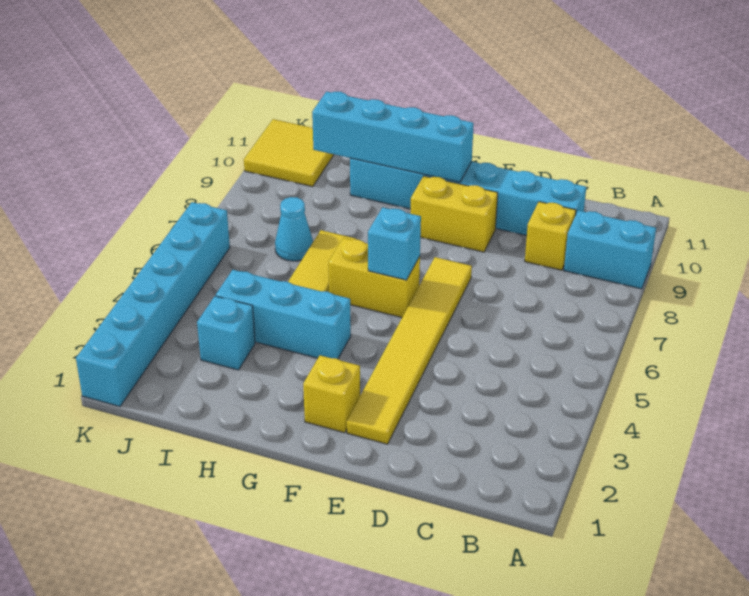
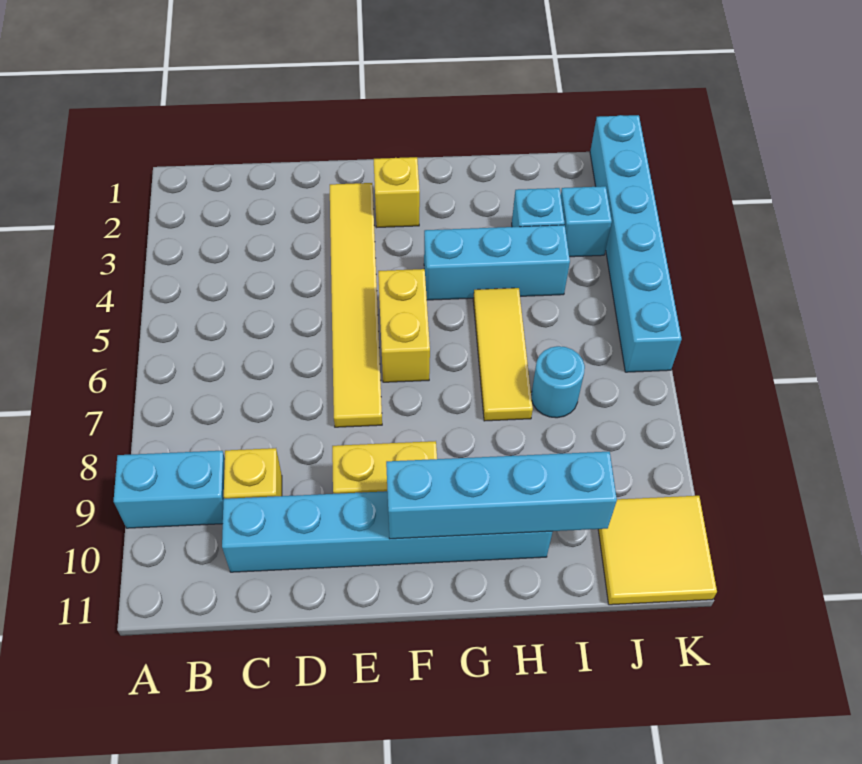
yellow brick F6:G6 level 1 -> yellow brick F5:F6 level 1
cyan brick F6 level 2 -> cyan brick J3 level 1
cyan cone I7 level 1 -> cyan round brick I7 level 1

